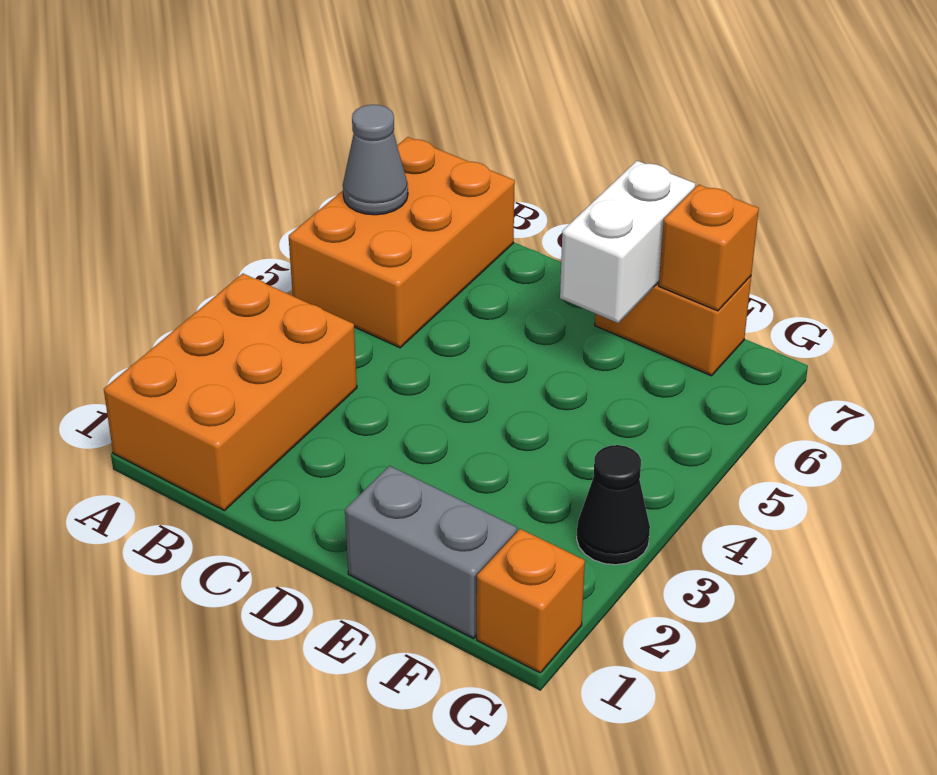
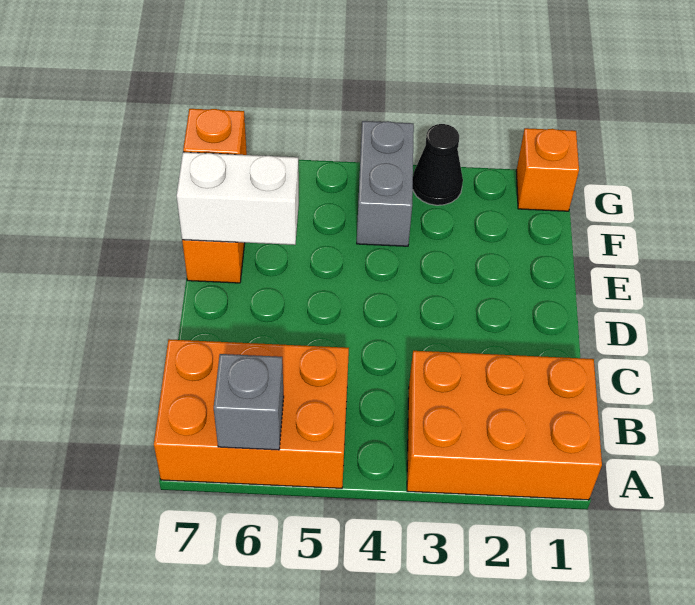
grey cone A6 level 2 -> grey brick A6 level 2
grey brick E1:F1 level 1 -> grey brick F4:G4 level 1

